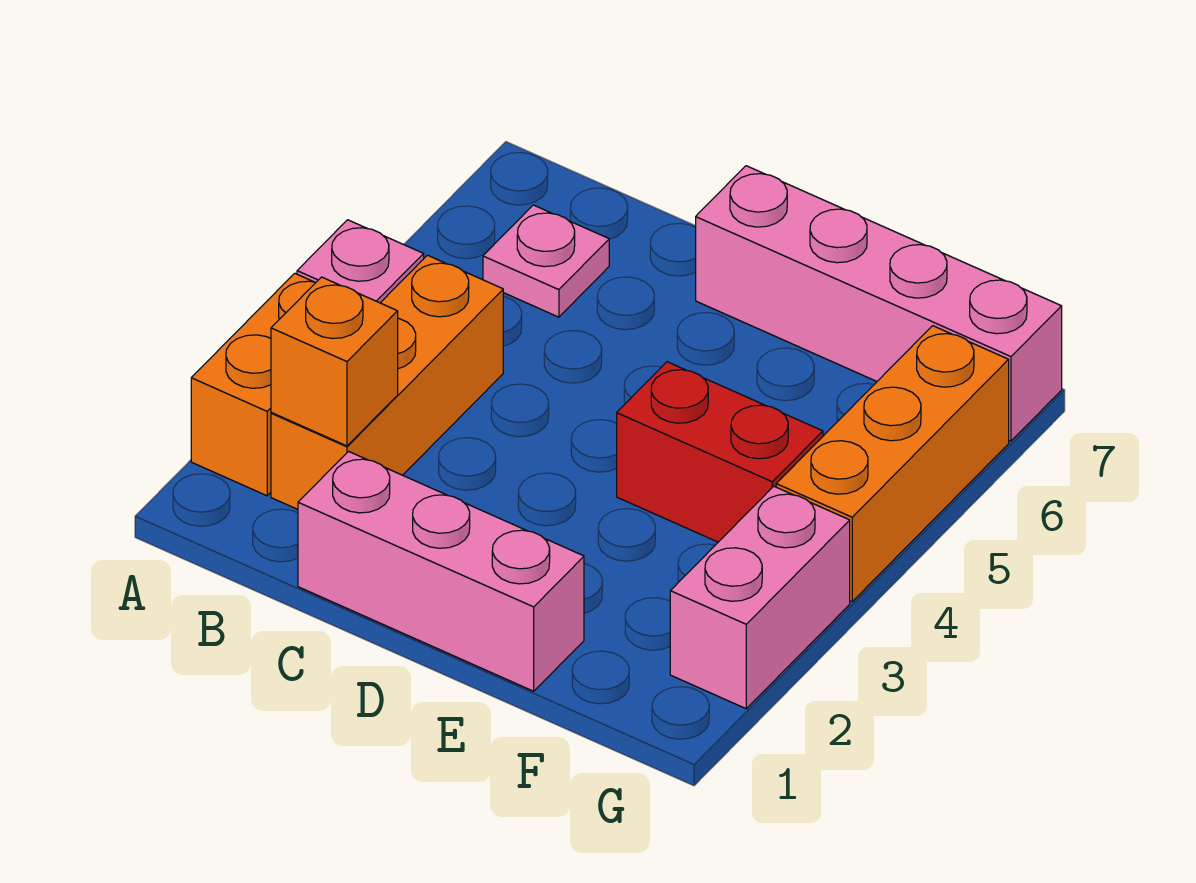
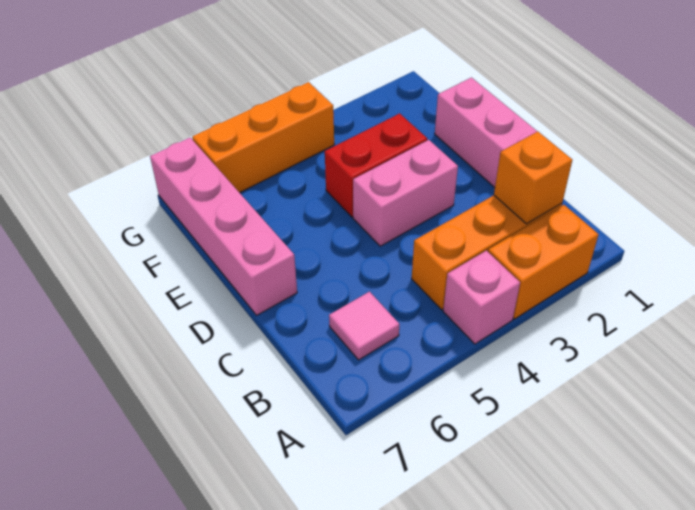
pink plate B6 level 1 -> pink tile B6 level 1
red brick E4:F4 level 1 -> red brick E3:E4 level 1
pink brick G2:G3 level 1 -> pink brick D3:D4 level 1

